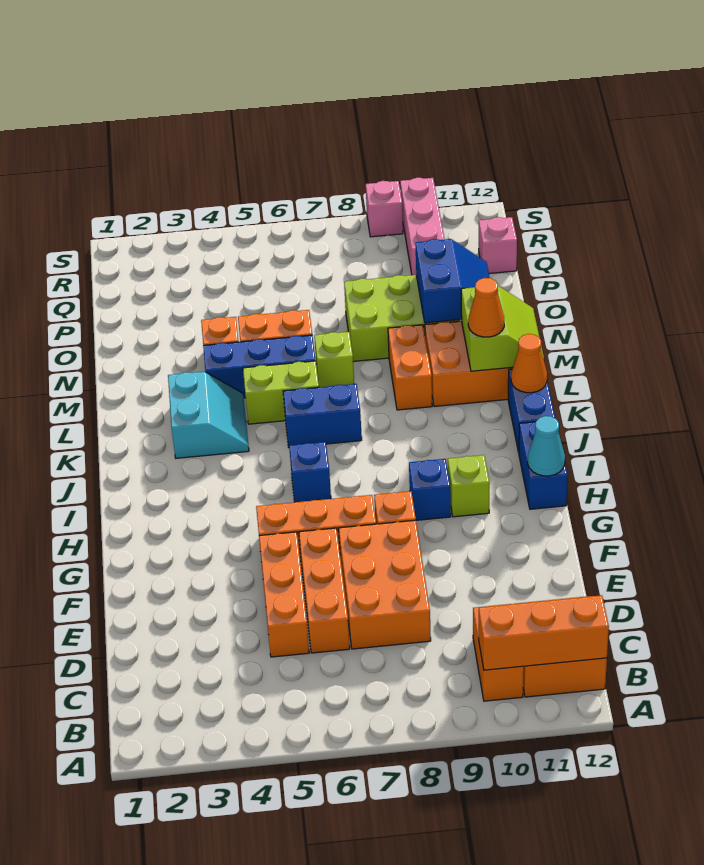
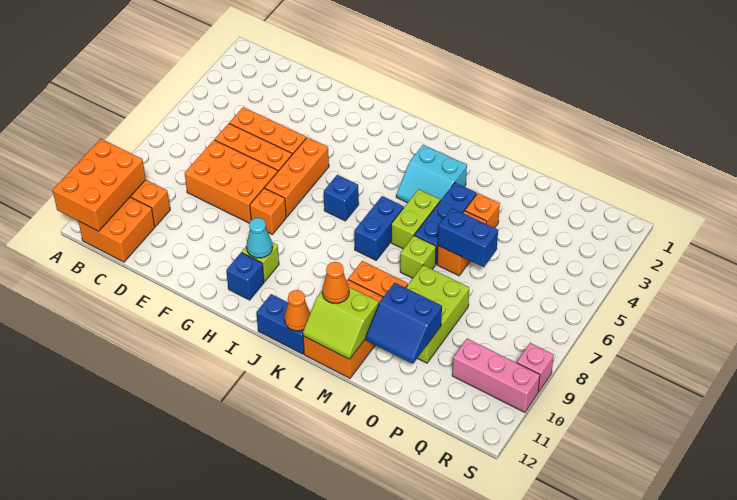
orange brick B10:B12 level 2 -> orange brick A10:B12 level 2
blue brick H9 level 1 -> blue brick H11 level 1
blue brick H12:I12 level 1 -> blue brick N6:O6 level 2
cyan cone H12 level 2 -> cyan cone H10 level 2
pink brick Q12 level 1 -> none

